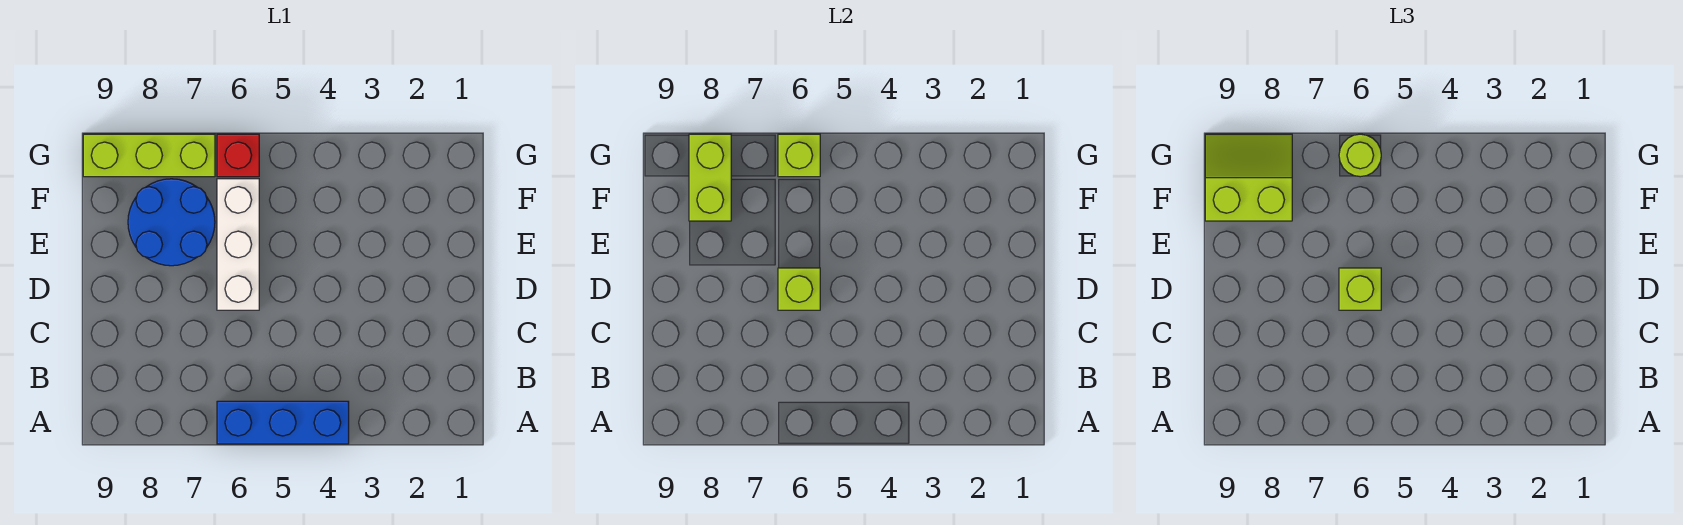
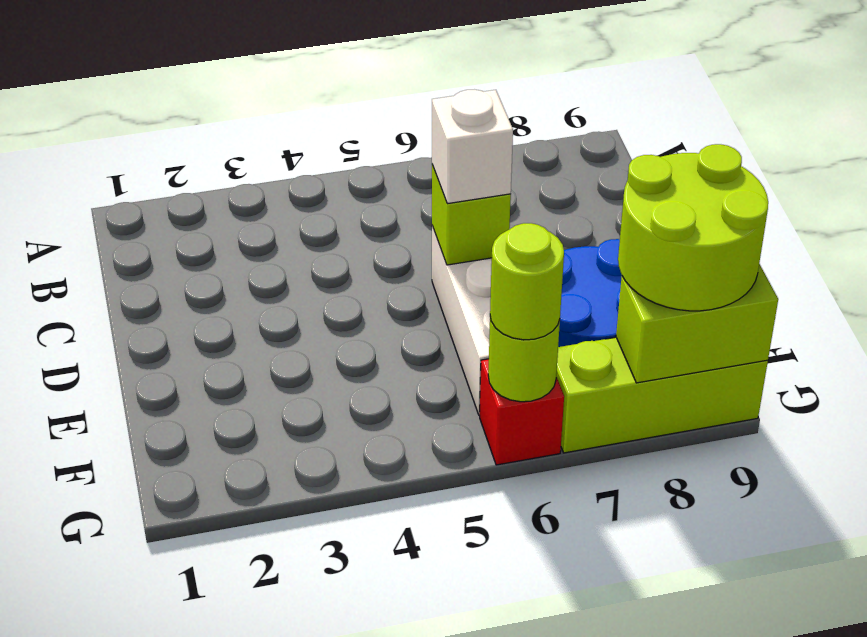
blue brick A4:A6 level 1 -> none
lime brick D6 level 3 -> white brick D6 level 3
lime brick F8:G8 level 2 -> lime brick G8:G9 level 2
lime slope F8:G9 level 3 top F -> lime round brick F8:G9 level 3
lime brick G6 level 2 -> lime round brick G6 level 2

